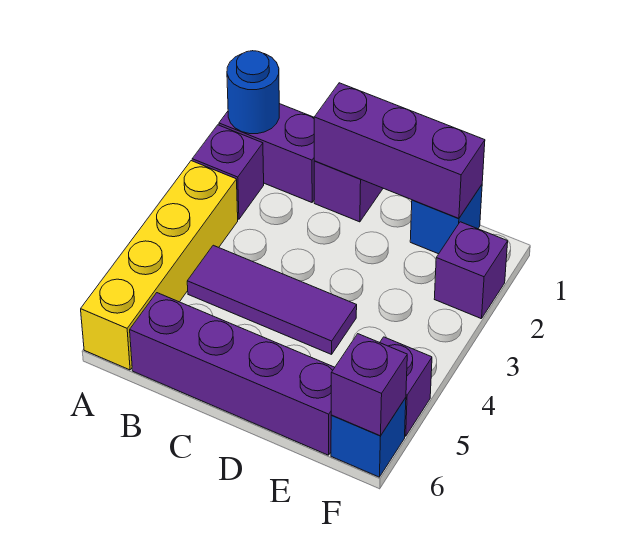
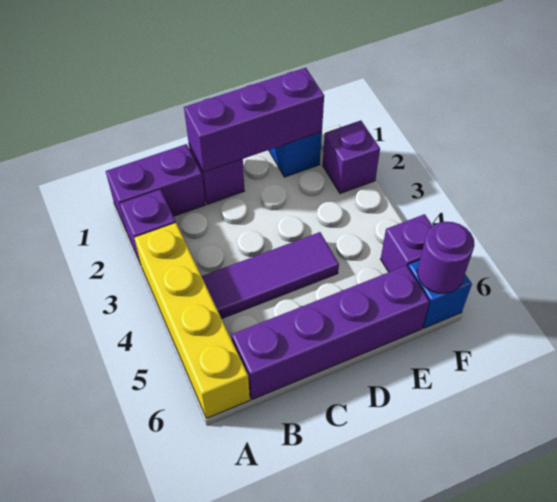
blue round brick A1 level 2 -> none
purple brick F6 level 2 -> purple round brick F6 level 2

